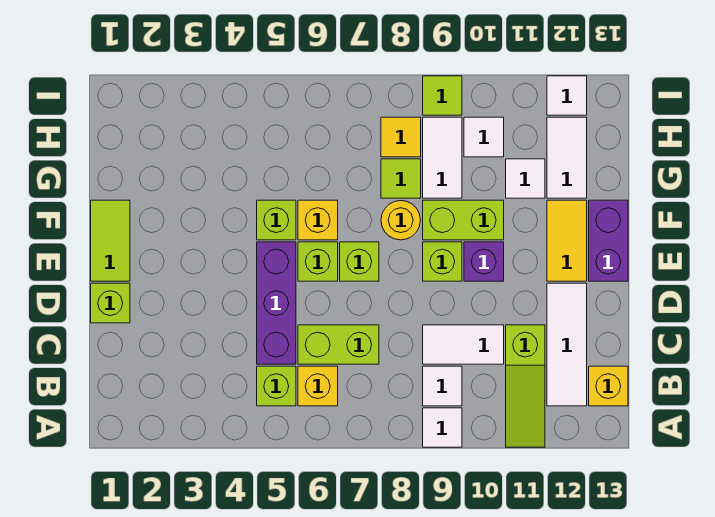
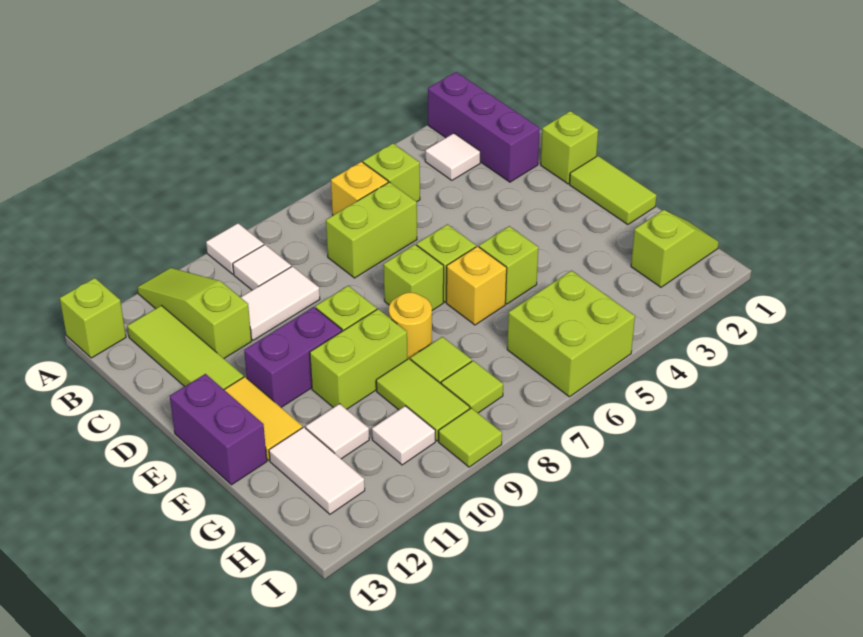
none -> lime brick A13 level 1
white tile B12:D12 level 1 -> lime tile B12:D12 level 1
yellow brick B13 level 1 -> none
purple brick C5:E5 level 1 -> purple brick A2:C2 level 1
purple brick E10 level 1 -> purple brick E10:E11 level 1
white tile G9:H9 level 1 -> lime tile G9:H9 level 1
none -> lime slope H1:H2 level 1 top 2
none -> lime brick H5:I6 level 1
yellow tile H8 level 1 -> lime tile H8 level 1
white tile I12 level 1 -> white tile B3 level 1

